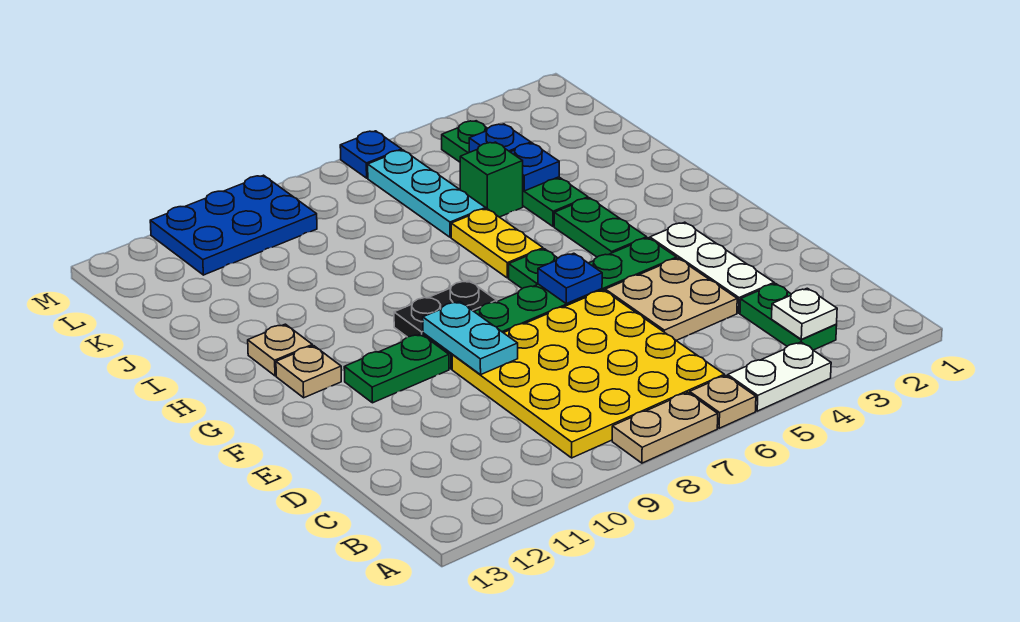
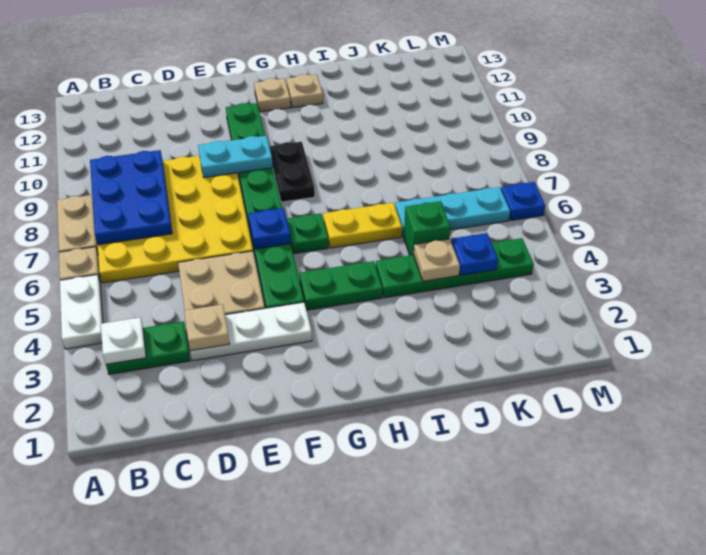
none -> tan plate D3 level 2
blue plate J4 level 2 -> tan plate J4 level 2
blue plate L9:M11 level 1 -> blue plate B7:C9 level 2

